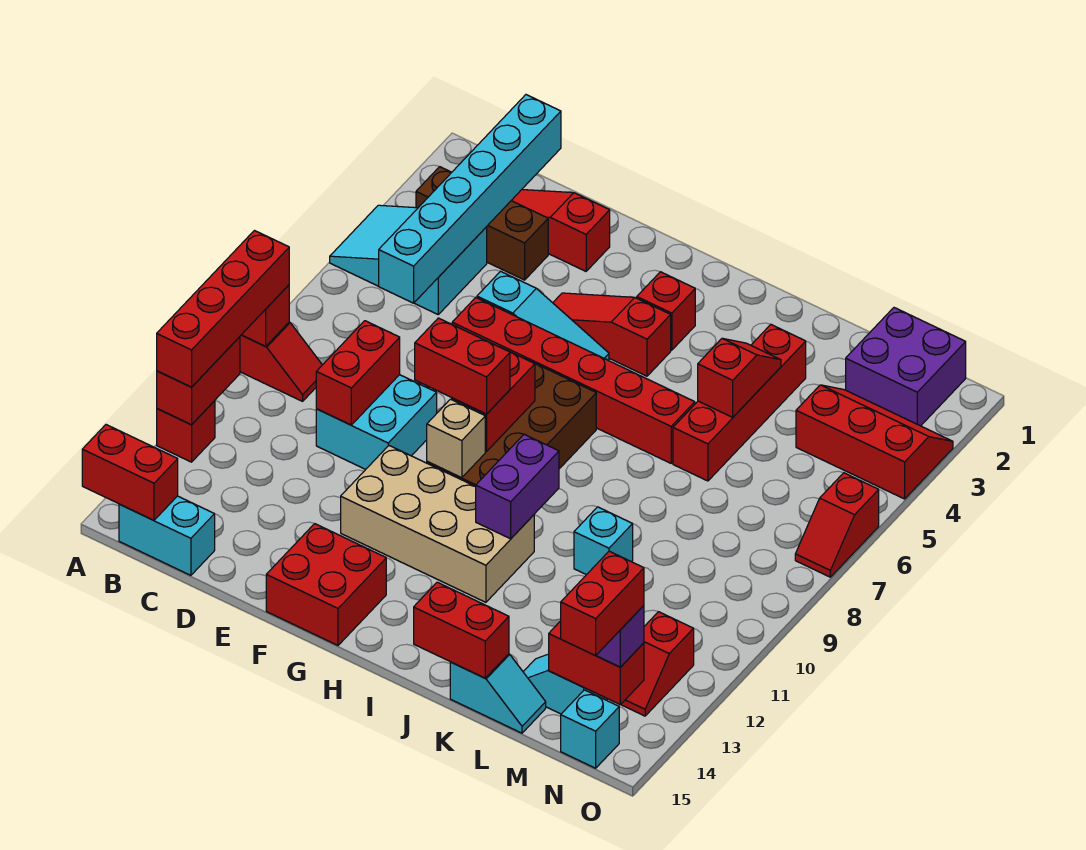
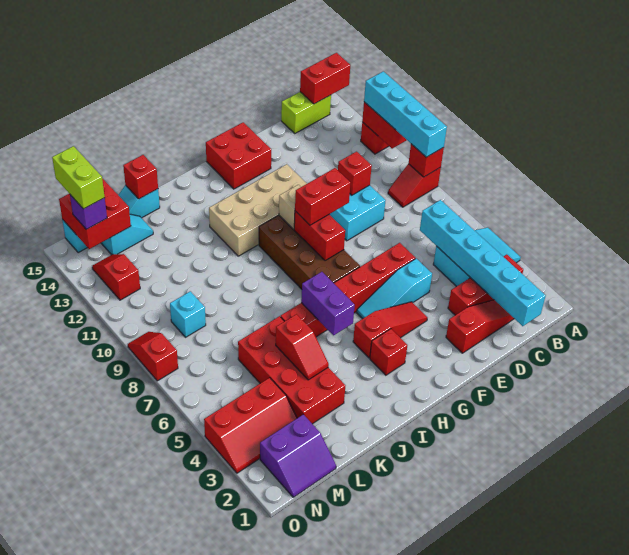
red brick A9:A12 level 3 -> cyan brick A9:A12 level 3
brown brick B3:D3 level 1 -> red brick B3:D3 level 1
cyan brick B15:C15 level 1 -> lime brick B15:C15 level 1
red brick D9:D10 level 2 -> red brick D10 level 2
purple brick I10:I11 level 2 -> purple brick I5:I6 level 2
red brick J15:K15 level 2 -> red brick K15 level 2
red brick K3:K6 level 1 -> red brick K3:L6 level 1
cyan brick K10 level 1 -> cyan brick M9 level 1
purple brick M1:N2 level 1 -> purple slope M1:N2 level 1 top 2
red brick M14:N14 level 2 -> red brick M14:N15 level 2
red brick N14:N15 level 4 -> lime brick N14:N15 level 4
red slope O6:O7 level 1 top 6 -> red slope O8:O9 level 1 top 8

